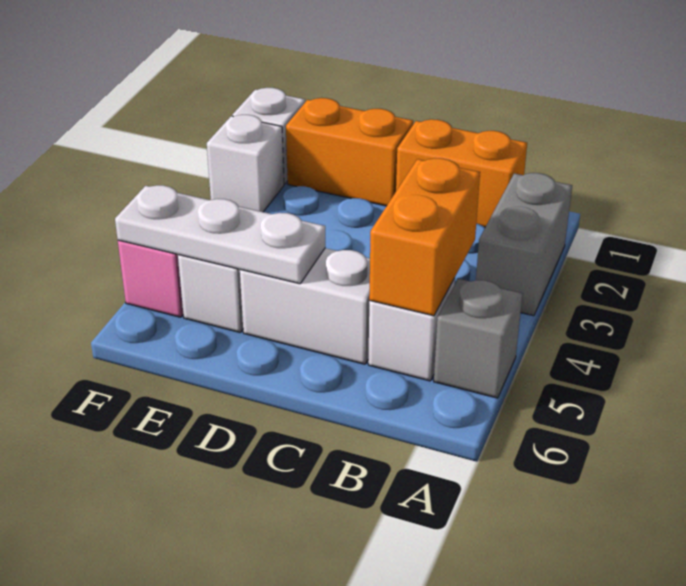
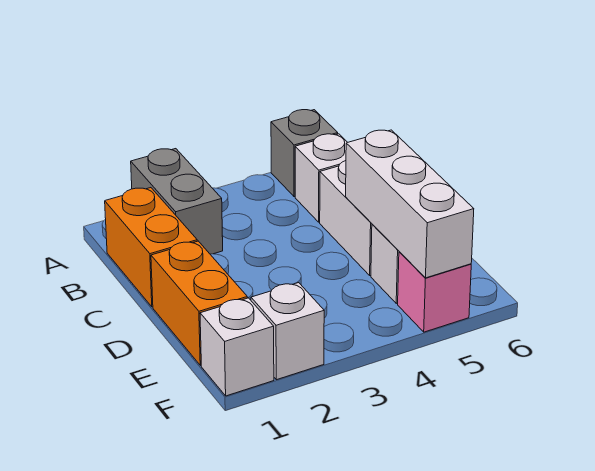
grey brick A2:A3 level 1 -> grey brick A2:B2 level 1
orange brick B4:B5 level 2 -> none
white plate D5:F5 level 2 -> white brick D5:F5 level 2

